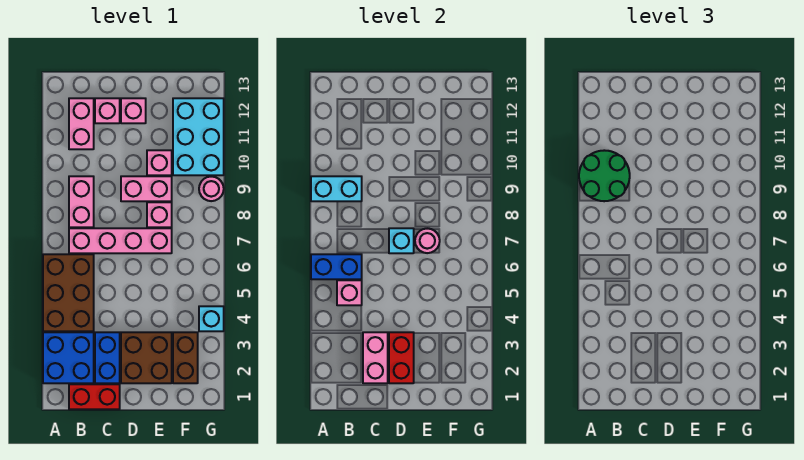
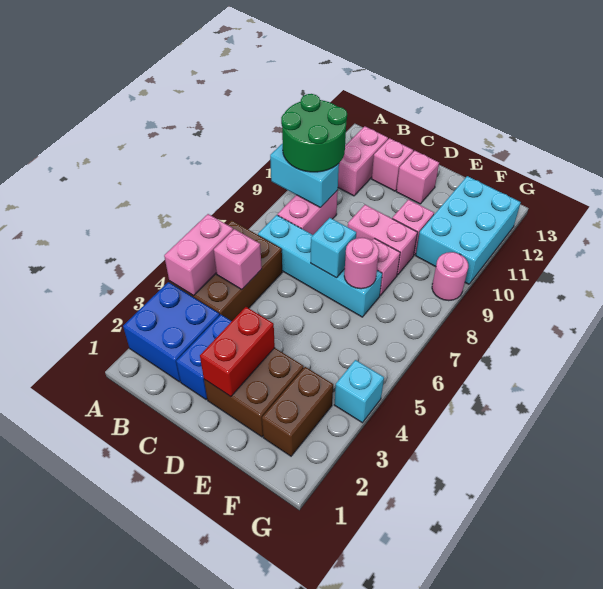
blue brick A6:B6 level 2 -> none
red brick B1:C1 level 1 -> none
pink brick B7:E7 level 1 -> cyan brick B7:E7 level 1
pink brick C2:C3 level 2 -> pink brick A4:A5 level 2

